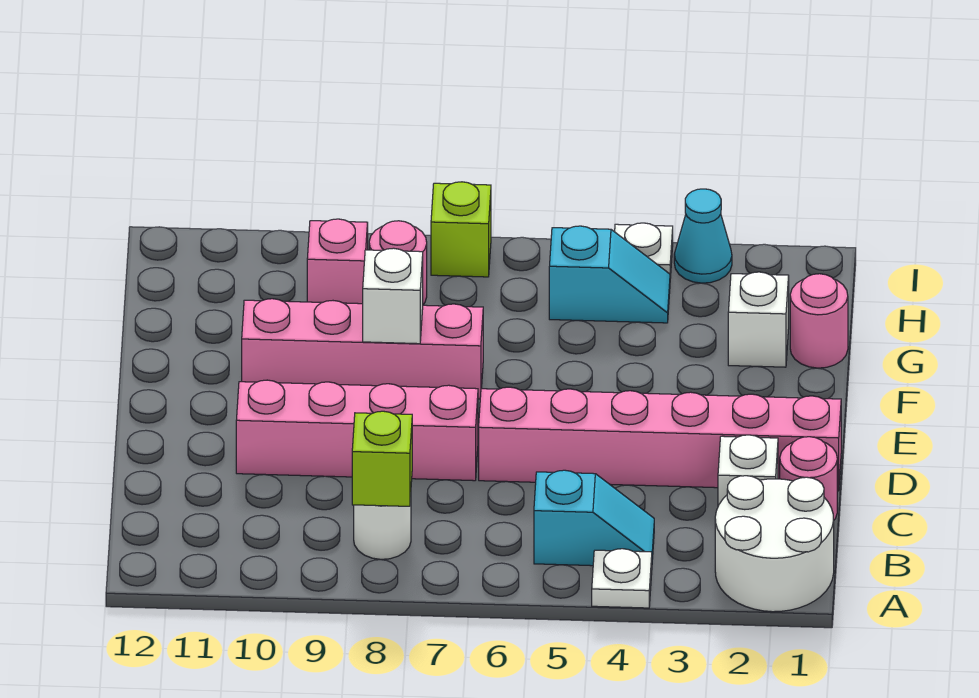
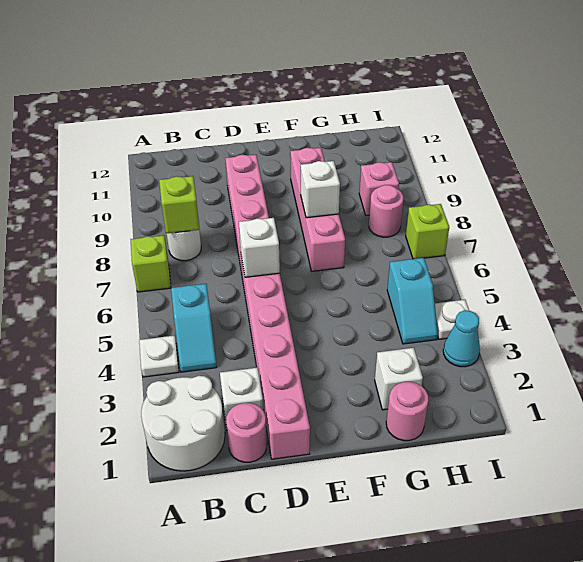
none -> lime brick A7 level 1
none -> white brick D6 level 2

